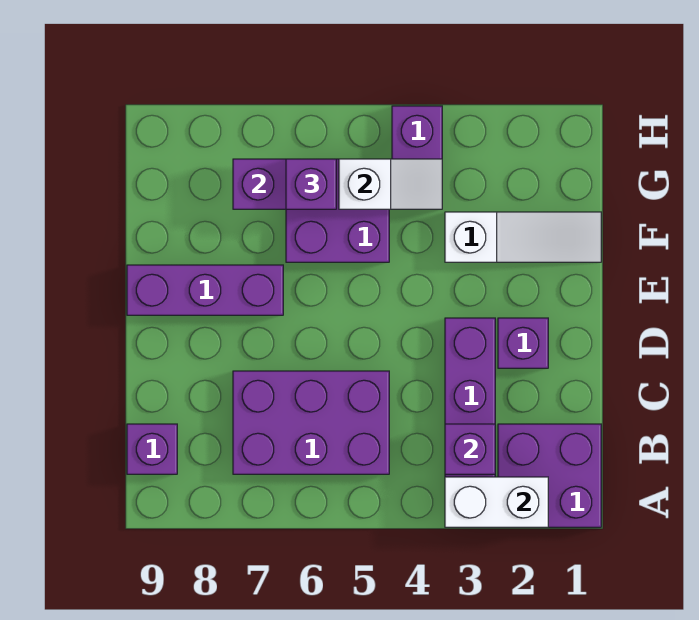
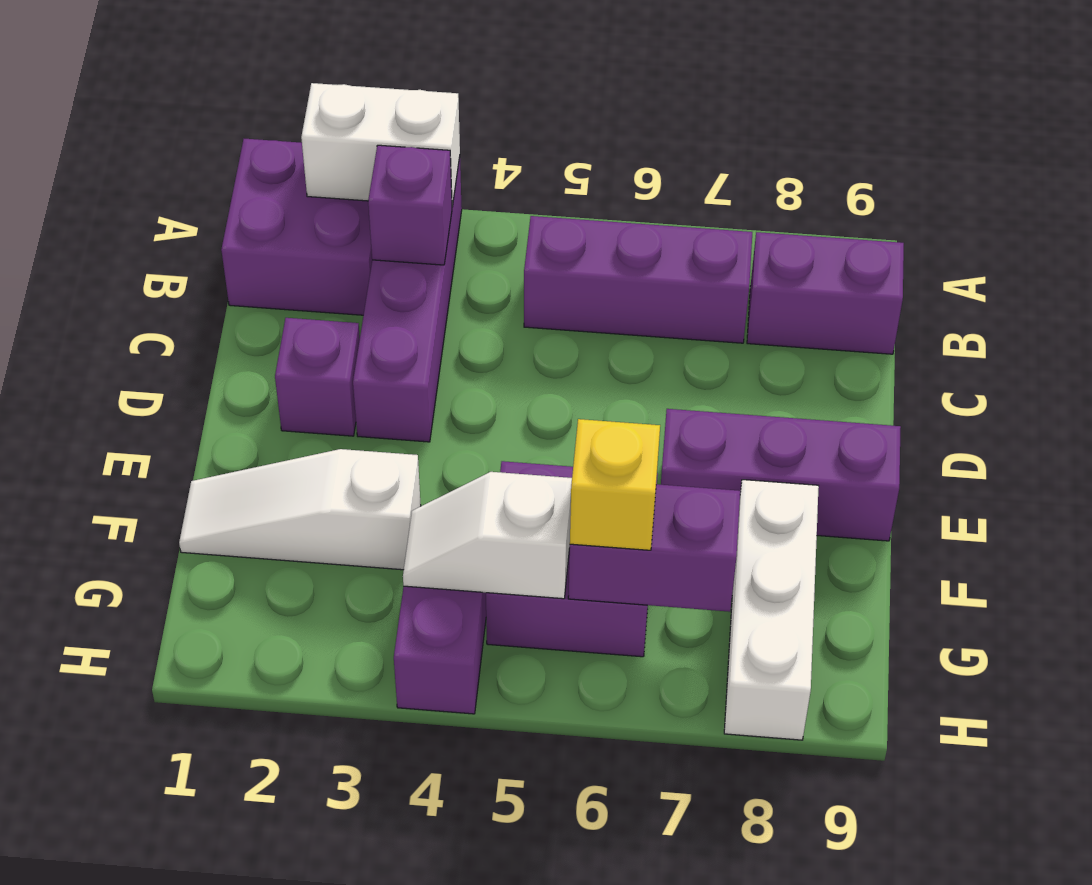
purple brick B5:C7 level 1 -> purple brick B5:B7 level 1
purple brick B9 level 1 -> purple brick B8:B9 level 1
none -> white brick F8:H8 level 1
purple brick G6 level 3 -> yellow brick G6 level 3

